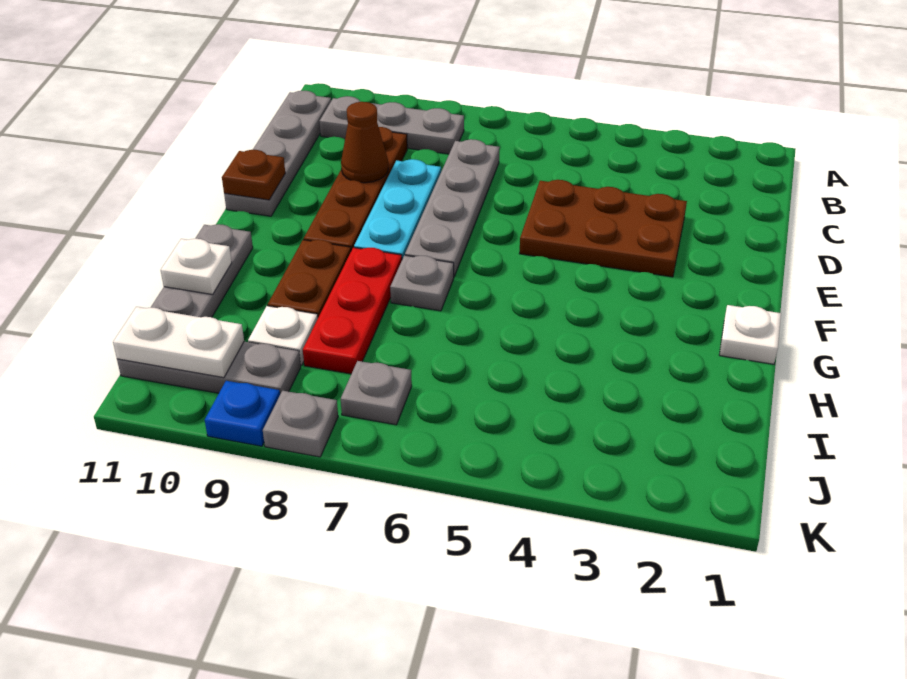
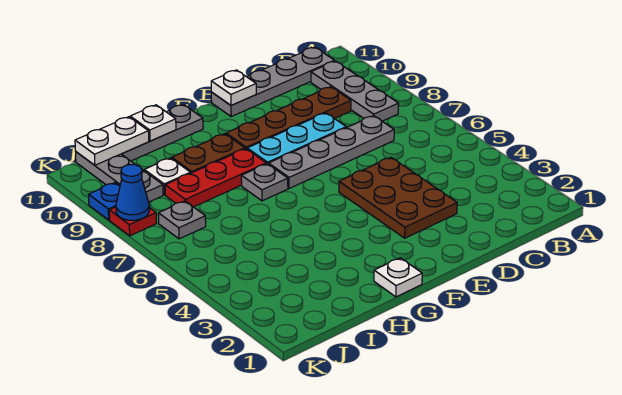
brown cone D9 level 2 -> none
brown plate E11 level 2 -> white plate E11 level 2
white plate J10:J11 level 2 -> white plate I11:J11 level 2
grey plate K8 level 1 -> red plate K8 level 1
none -> blue cone K8 level 2

